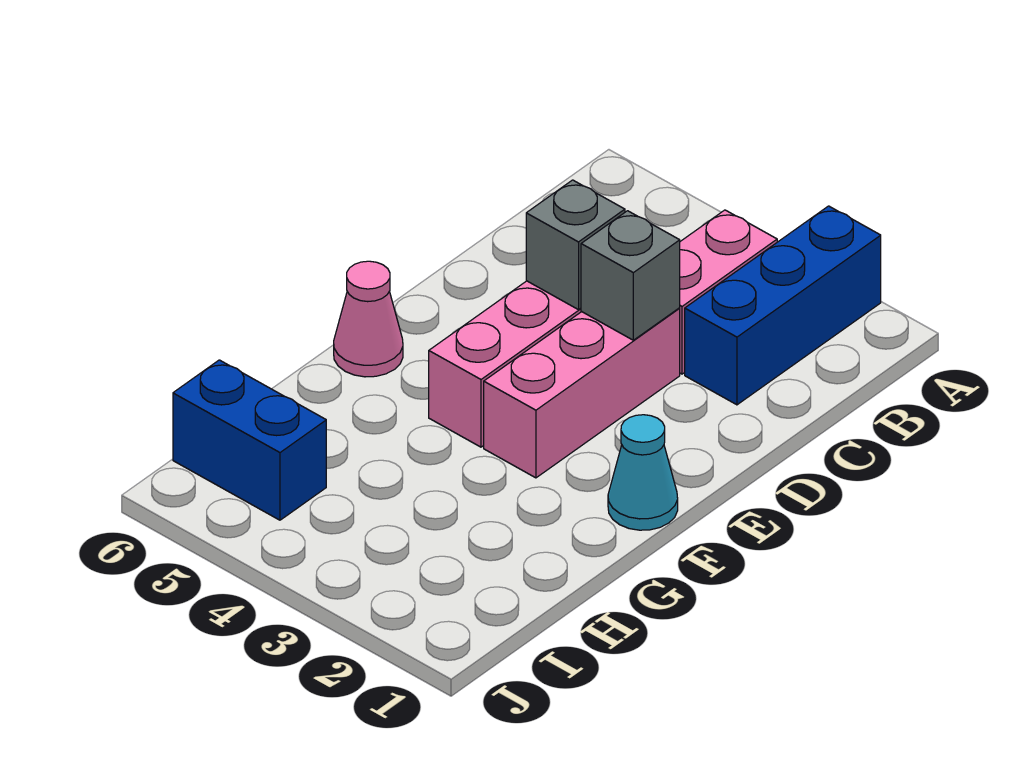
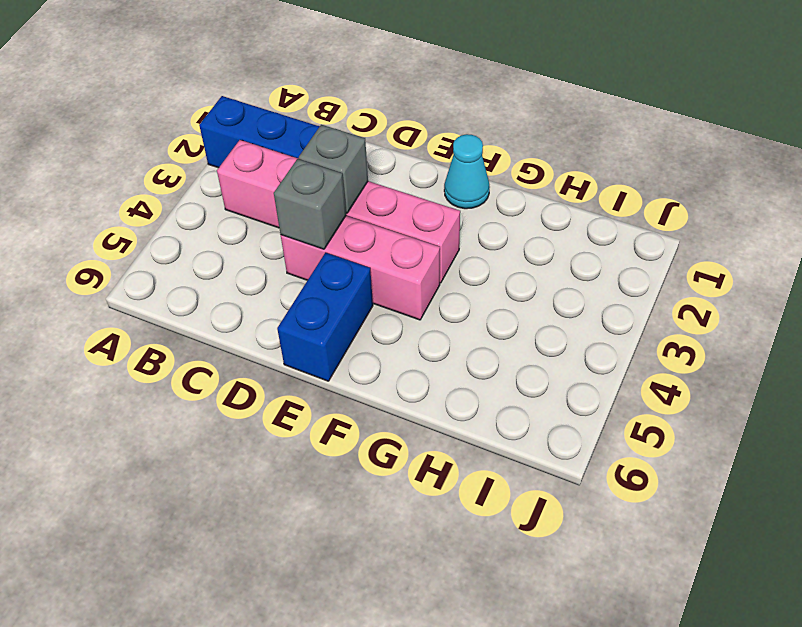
pink cone F6 level 1 -> none
blue brick I5:I6 level 1 -> blue brick E5:E6 level 1

